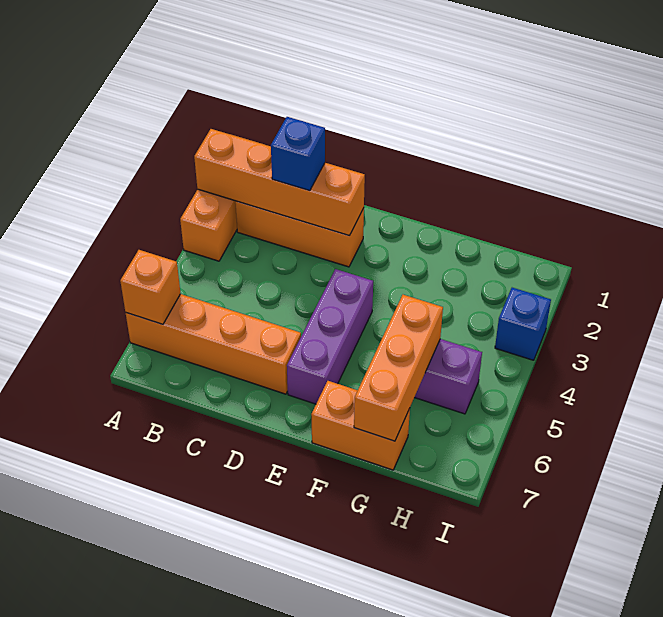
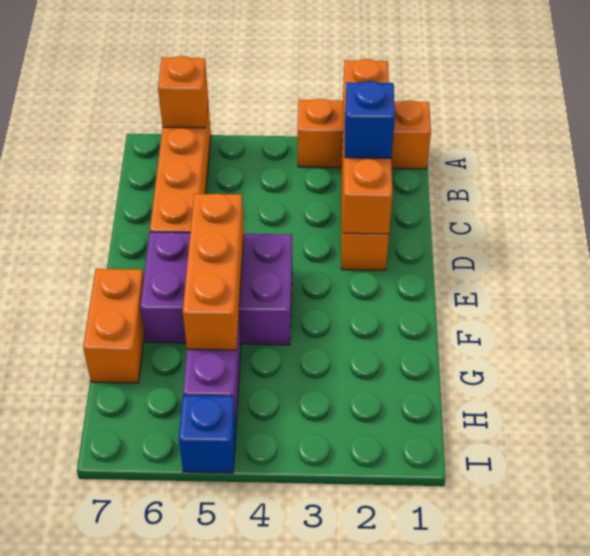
purple brick E4:E6 level 1 -> purple brick E4:F6 level 1
orange brick G5:G7 level 2 -> orange brick E5:G5 level 2
blue brick I3 level 1 -> blue brick I5 level 1

